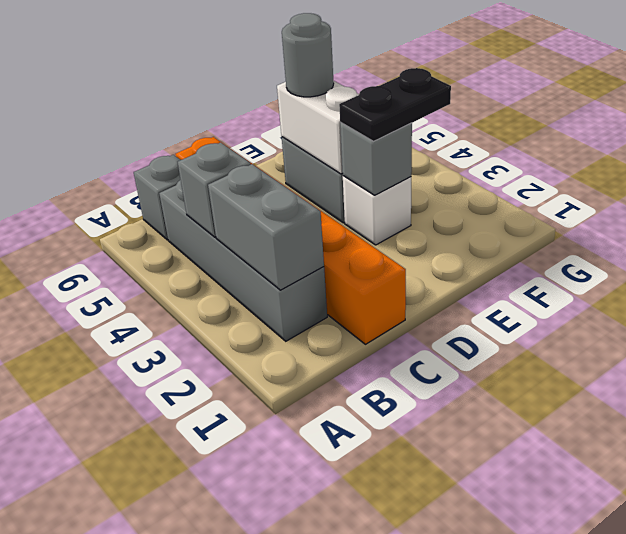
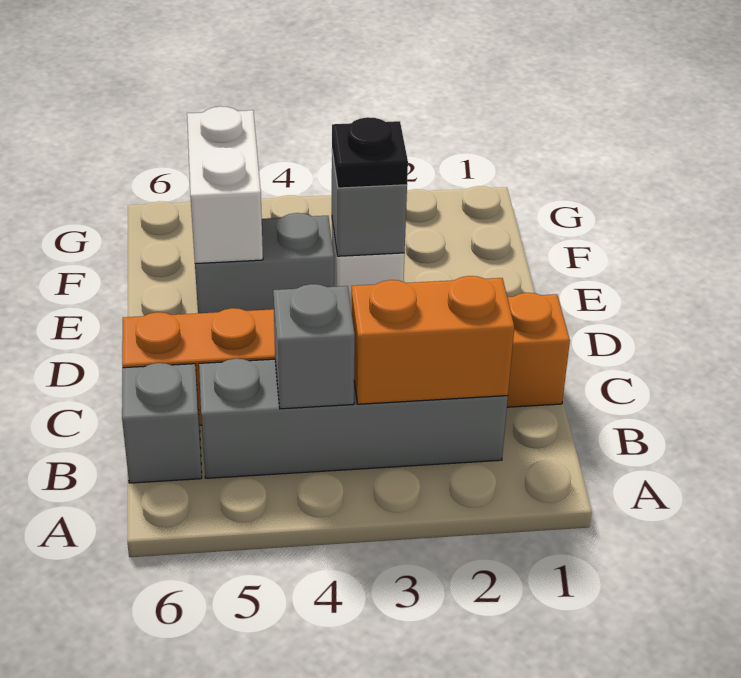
grey brick B2:B3 level 2 -> orange brick B2:B3 level 2
black plate E3:F3 level 3 -> black plate E3 level 3
white brick E4:E5 level 2 -> white brick E5:F5 level 2
grey round brick E5 level 3 -> none

